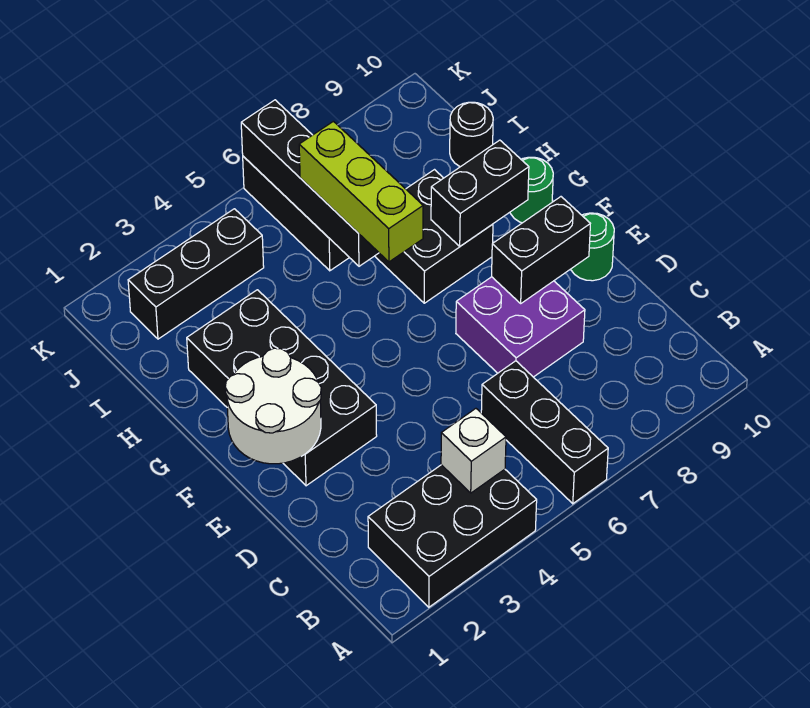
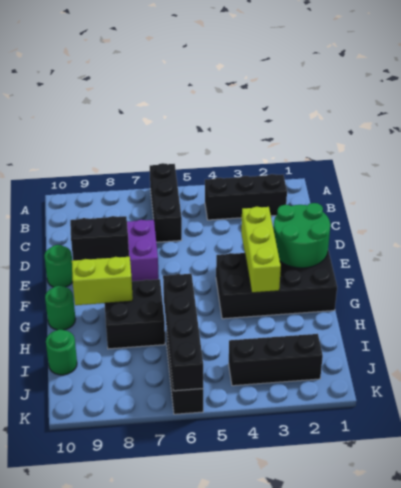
black brick A2:B4 level 1 -> black brick B2:B4 level 1
white brick B4 level 2 -> none
white round brick E1:F2 level 2 -> green round brick E1:F2 level 2
black brick E2:H3 level 1 -> black brick F1:G4 level 1
lime brick G6:I6 level 3 -> lime brick E3:G3 level 2
black brick G8:G9 level 2 -> lime brick G8:G9 level 2
black round brick I10 level 1 -> green round brick I10 level 1

